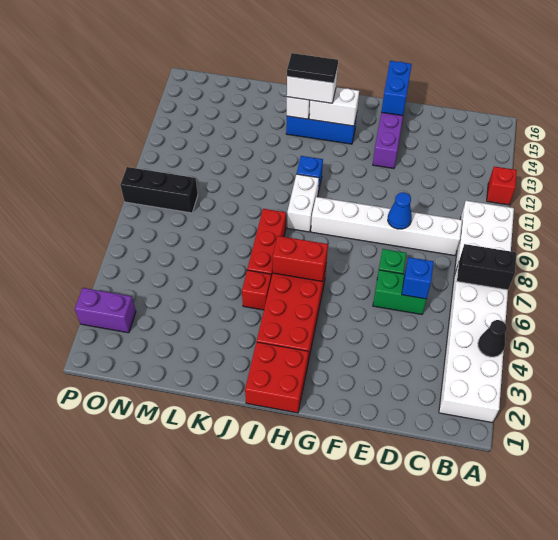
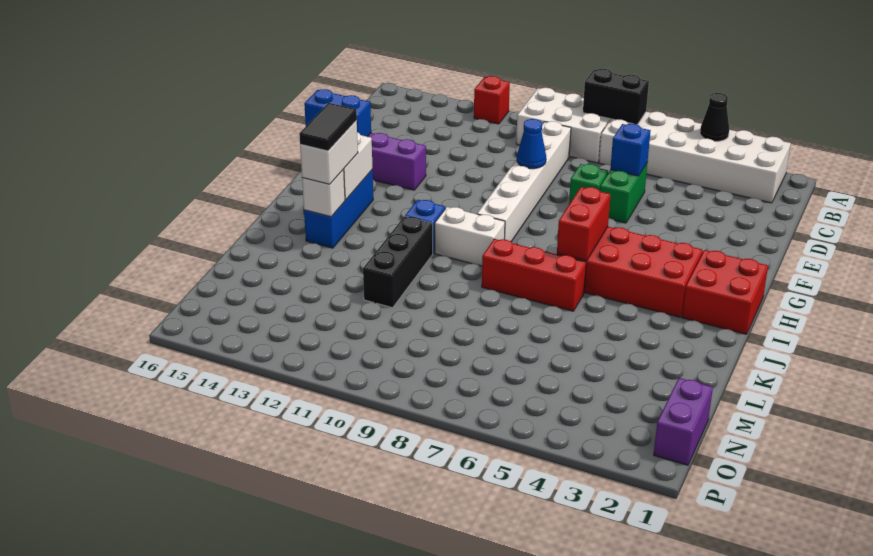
black brick A7:B7 level 2 -> black brick A7:A8 level 2
red brick J5 level 1 -> none
black brick N9:P9 level 1 -> black brick J11:L11 level 1
purple brick O3:P3 level 1 -> purple brick N1:O1 level 1

